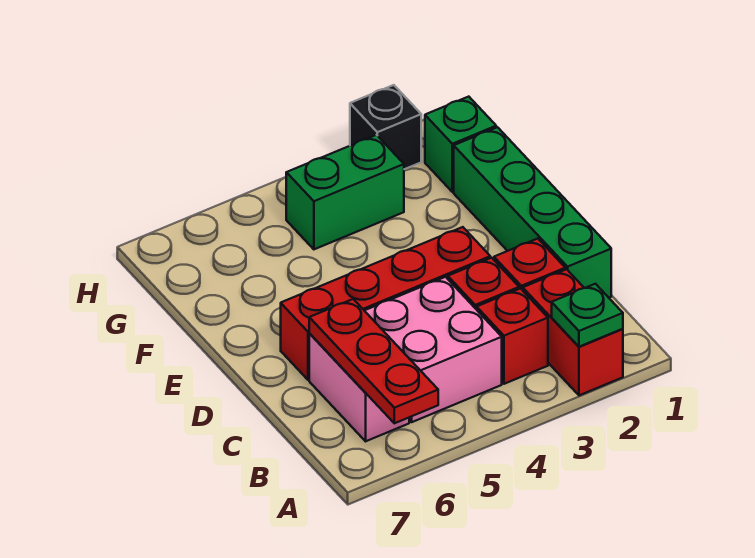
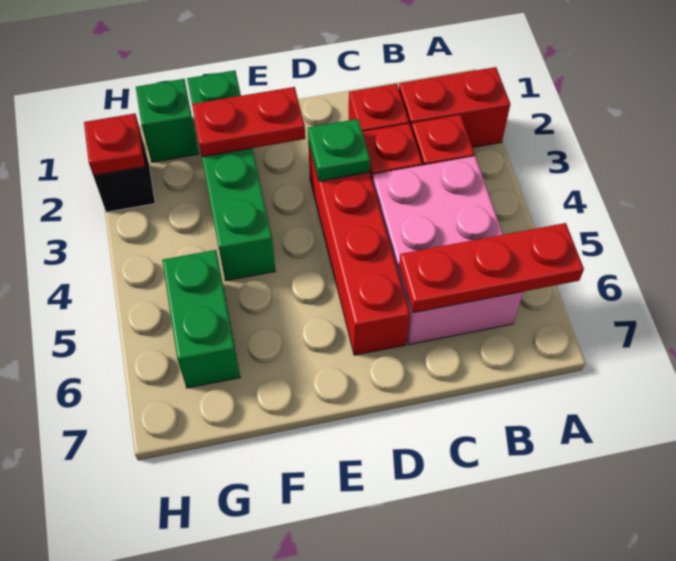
green plate A2 level 2 -> green plate D3 level 2
green brick C1:F1 level 1 -> green brick F1:F4 level 1
none -> red plate E2:F2 level 2
green brick G3:G4 level 1 -> green brick G5:G6 level 1
none -> red plate H2 level 2

